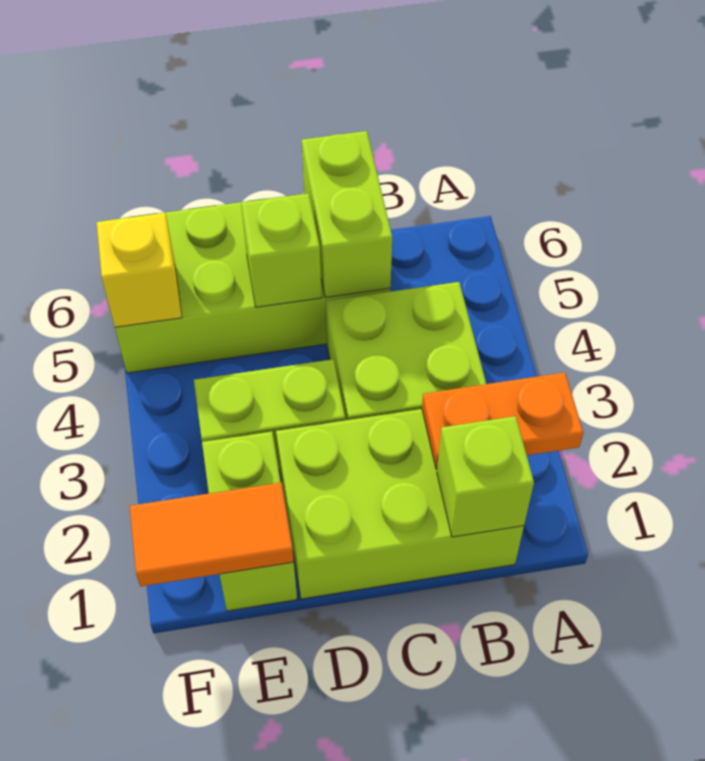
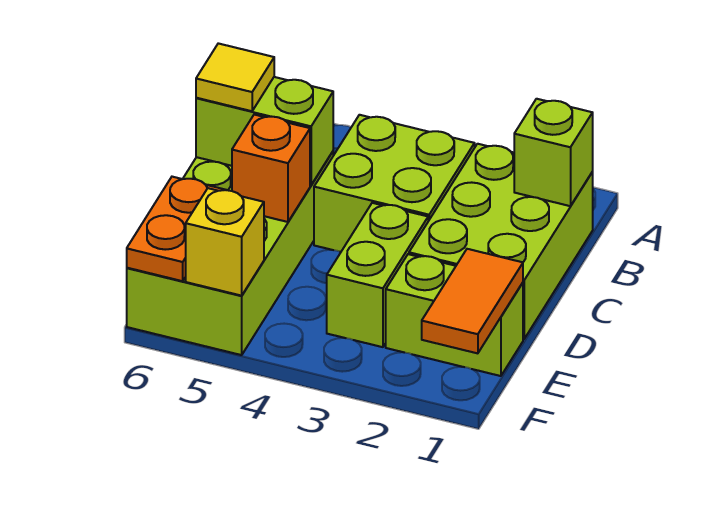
orange plate A2:B2 level 2 -> orange plate E6:F6 level 2
none -> yellow tile C6 level 3
lime brick D5 level 2 -> orange brick D5 level 2

